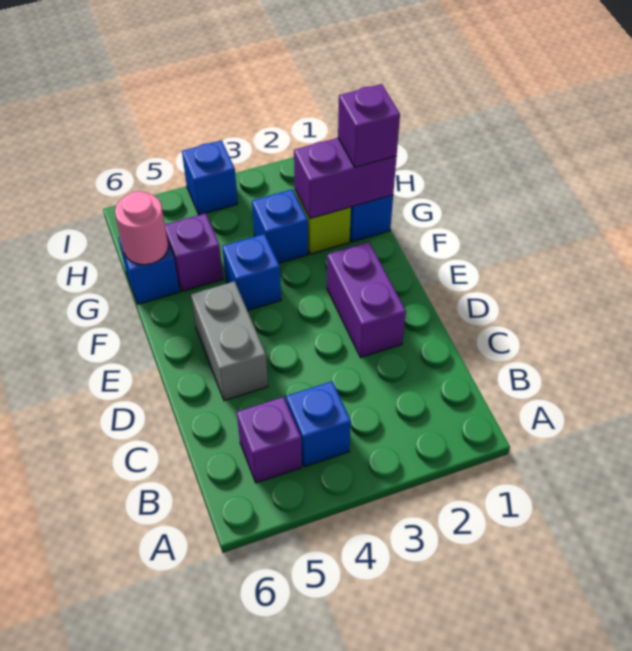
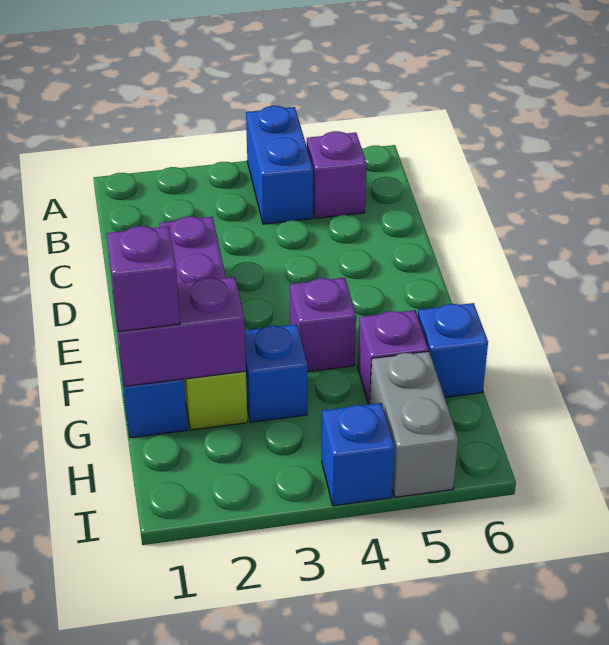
blue brick B4 level 1 -> blue brick A4:B4 level 1
grey brick D5:E5 level 1 -> grey brick H5:I5 level 1
blue brick F4 level 1 -> purple brick F4 level 1
pink round brick G6 level 2 -> none

